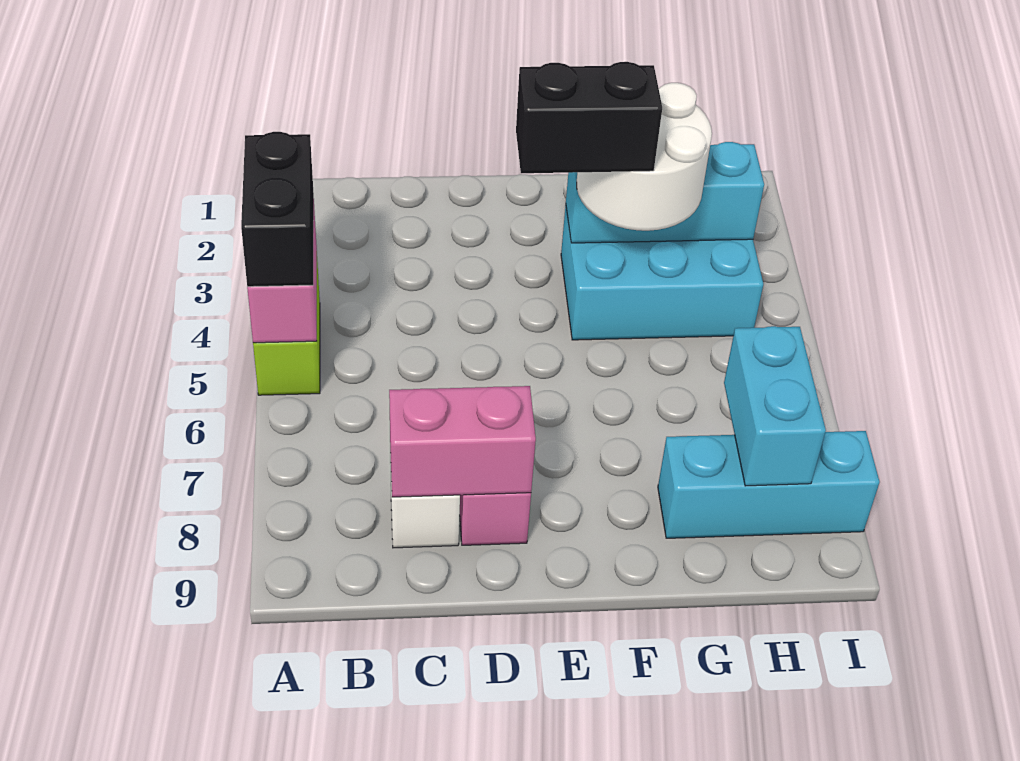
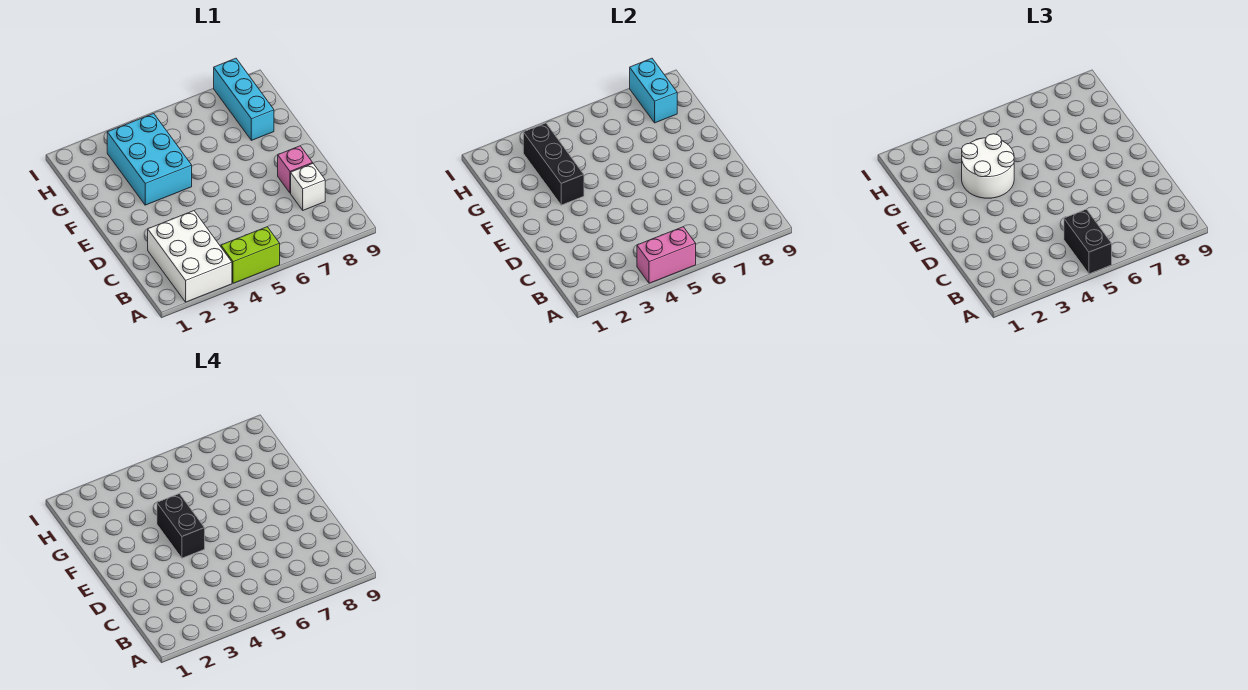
none -> white brick A2:C3 level 1
black brick A4:A5 level 3 -> black brick A5:B5 level 3
pink brick C8:D8 level 2 -> none
cyan brick F3:H3 level 2 -> black brick F3:H3 level 2
cyan brick H7:H8 level 2 -> cyan brick H8:I8 level 2

